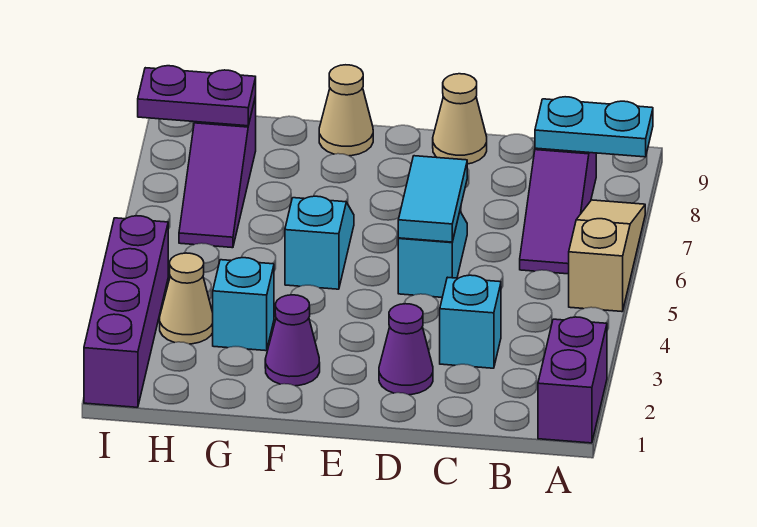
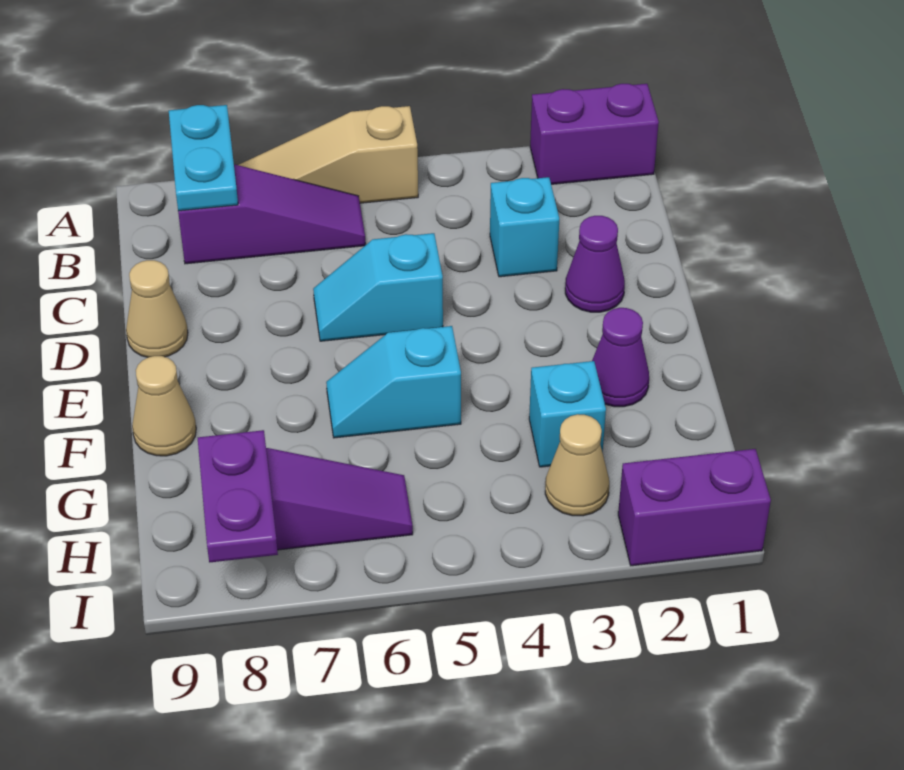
cyan tile D5:D6 level 2 -> none
purple brick I1:I4 level 1 -> purple brick I1:I2 level 1

